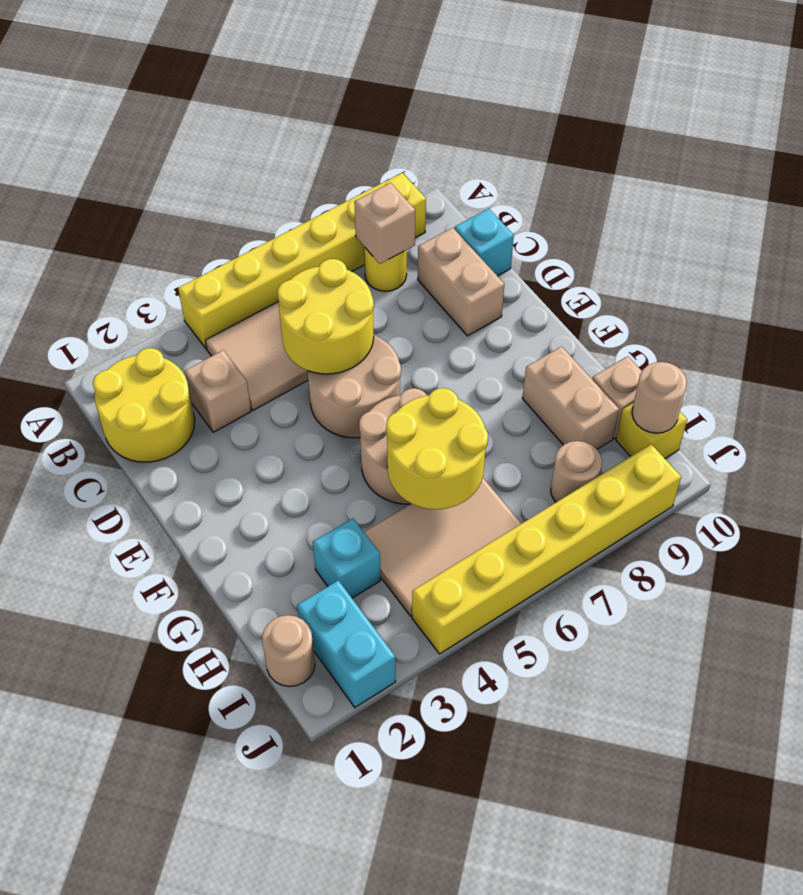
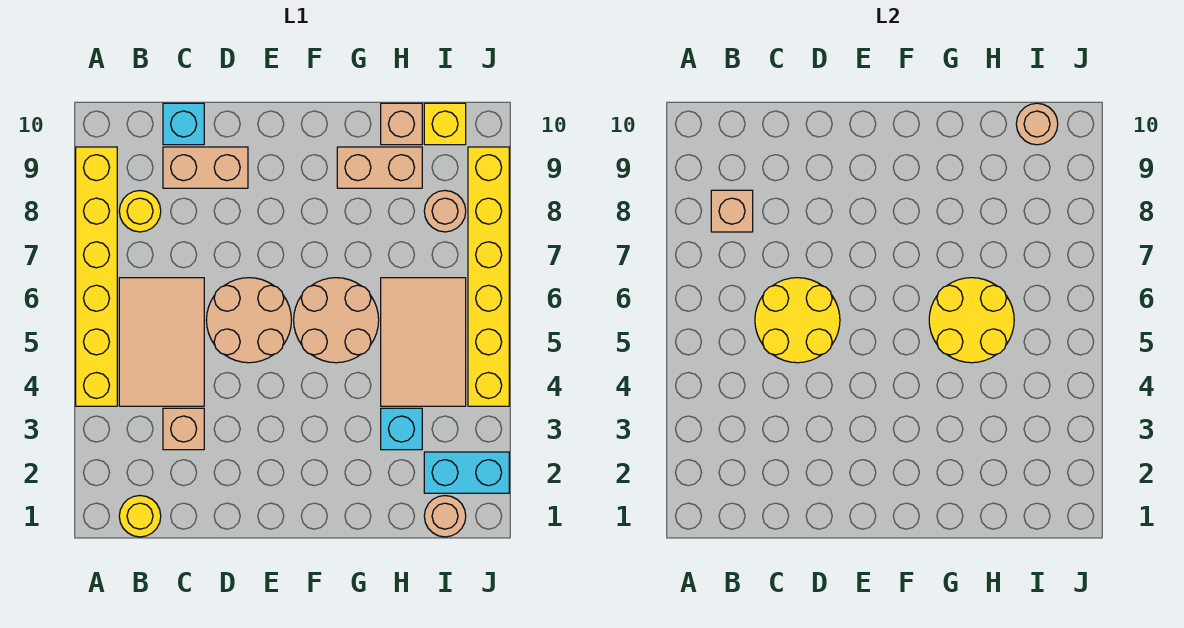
yellow round brick B1:C2 level 1 -> yellow round brick B1 level 1

